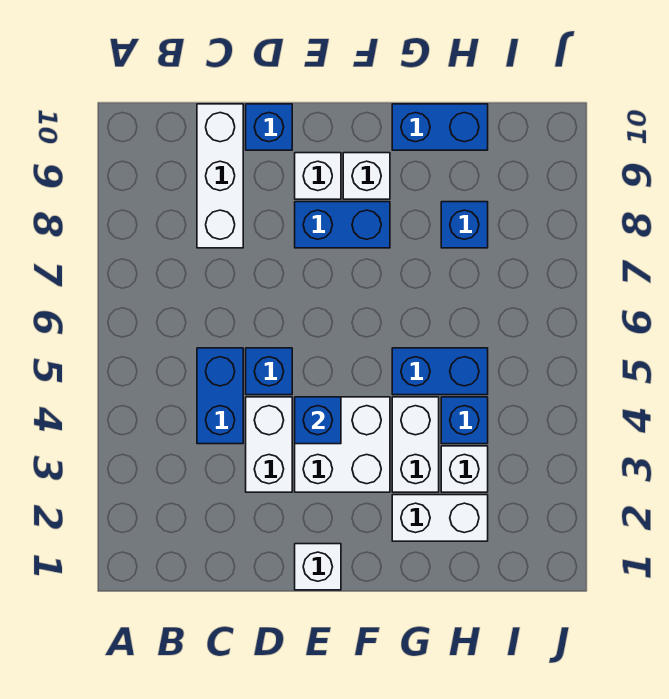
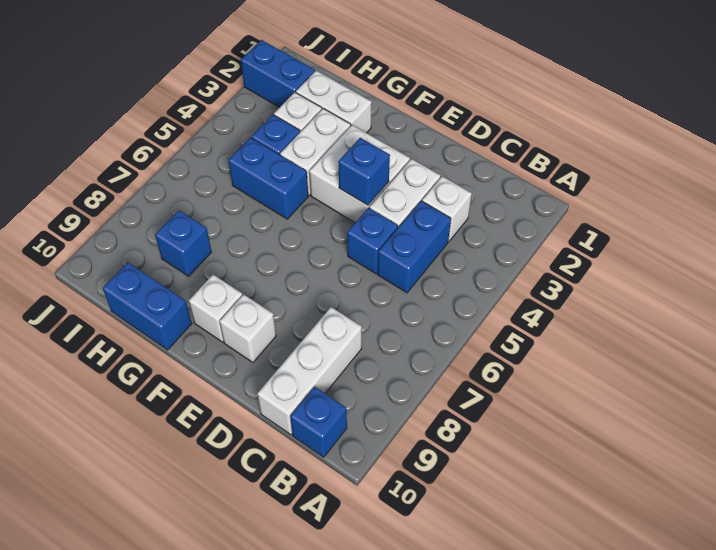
blue brick D10 level 1 -> blue brick B10 level 1
white brick E1 level 1 -> white brick C3 level 1
blue brick E8:F8 level 1 -> blue brick I2:J2 level 1

